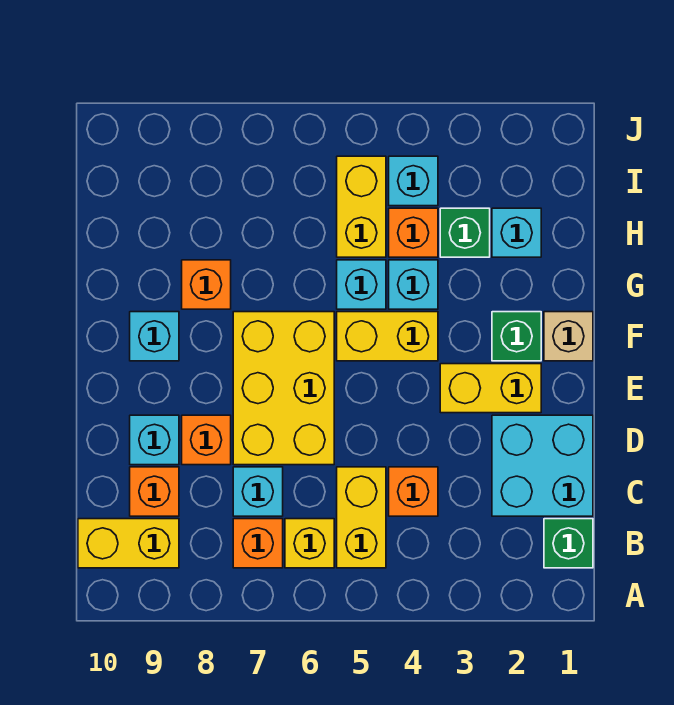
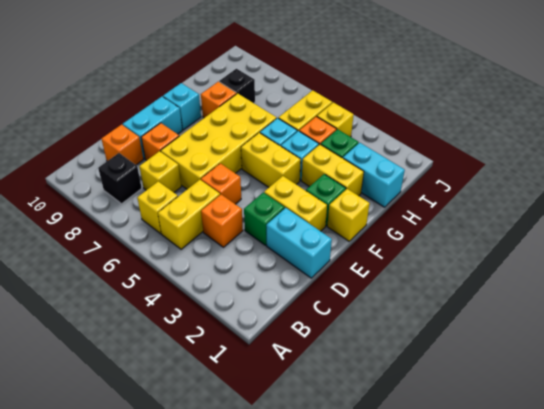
green brick B1 level 1 -> green brick D3 level 1
orange brick B7 level 1 -> orange brick D5 level 1
none -> black brick B8 level 1
yellow brick B9:B10 level 1 -> yellow brick G2:G3 level 1
cyan brick C1:D2 level 1 -> cyan brick D1:D2 level 1
cyan brick C7 level 1 -> yellow brick C7 level 1
yellow brick D6:F7 level 1 -> yellow brick D6:G7 level 1
cyan brick D9 level 1 -> cyan brick D9:E9 level 1
tan brick F1 level 1 -> yellow brick F1 level 1
cyan brick H2 level 1 -> cyan brick H1:H2 level 1
none -> black brick H8 level 1
cyan brick I4 level 1 -> yellow brick I4 level 1

